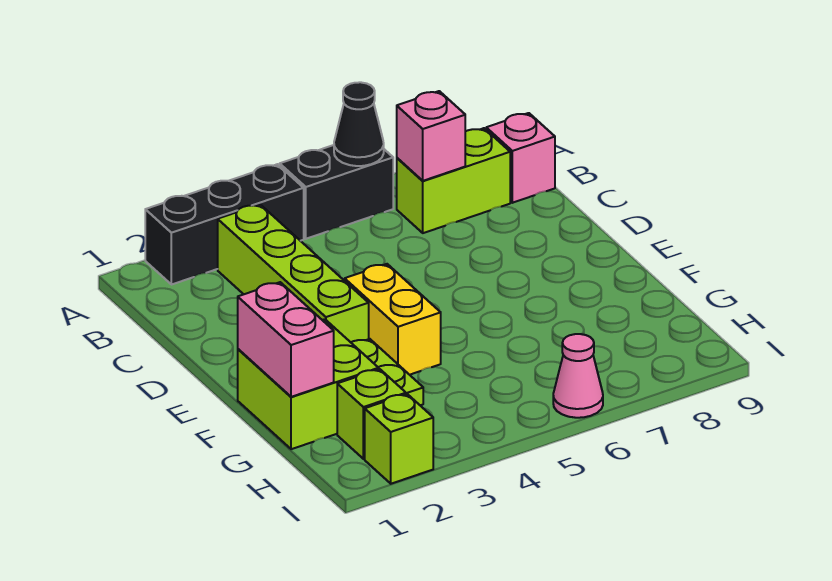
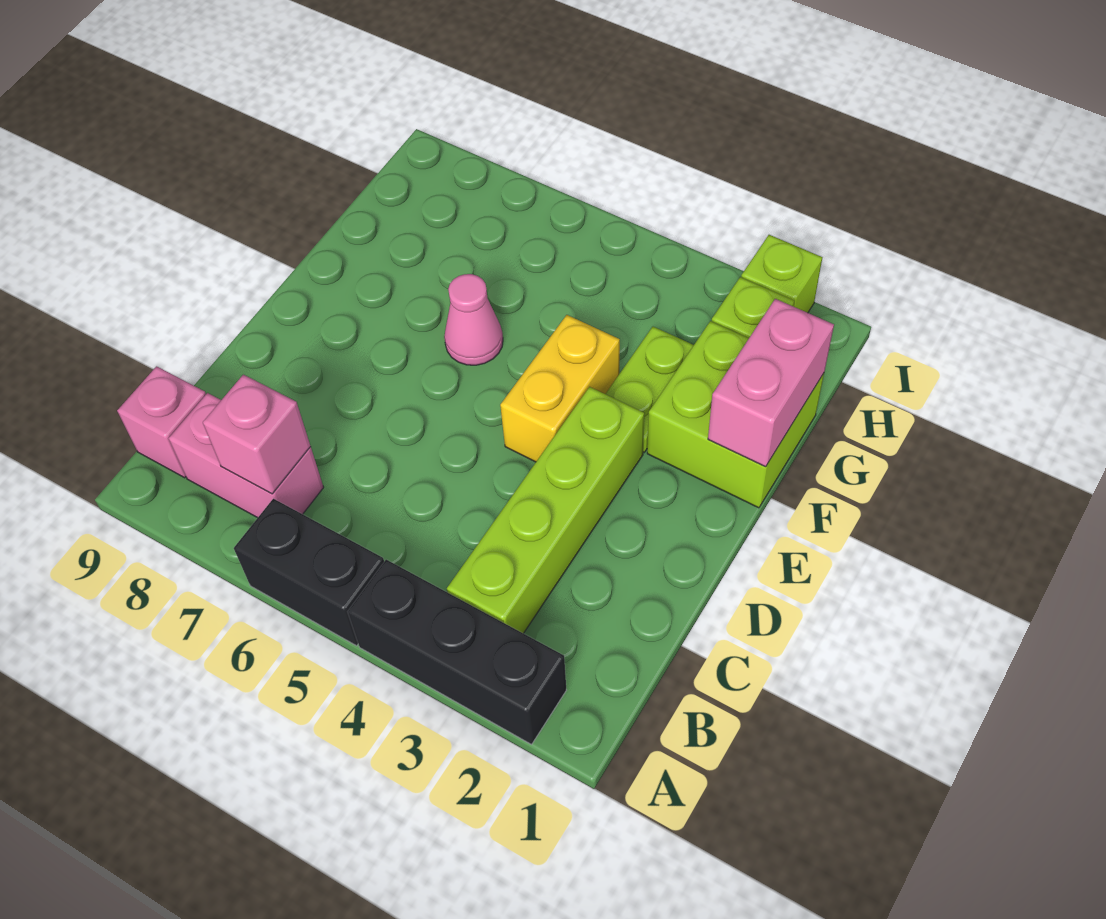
black cone A6 level 2 -> none
lime brick B7:B8 level 1 -> pink brick B7:B8 level 1
pink cone I6 level 1 -> pink cone F6 level 1

